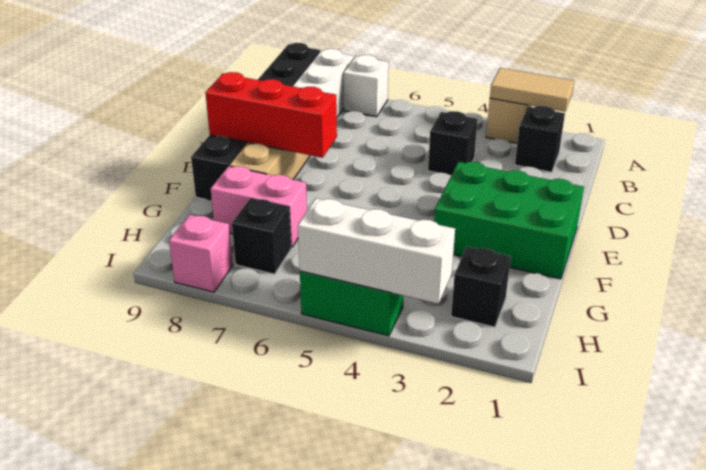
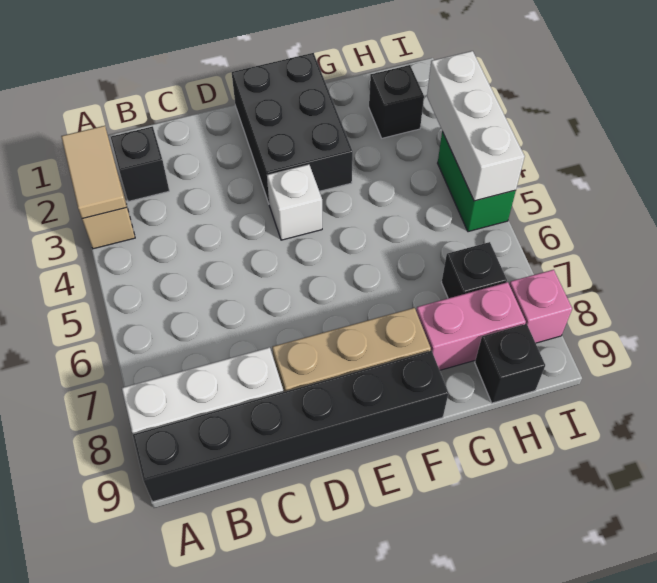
white brick A7 level 1 -> white brick E4 level 1
black brick C4 level 1 -> black brick H9 level 1
green brick E1:F3 level 1 -> black brick E1:F3 level 1
red brick E7:E9 level 2 -> none
pink brick G7:G8 level 1 -> pink brick G8:H8 level 1

